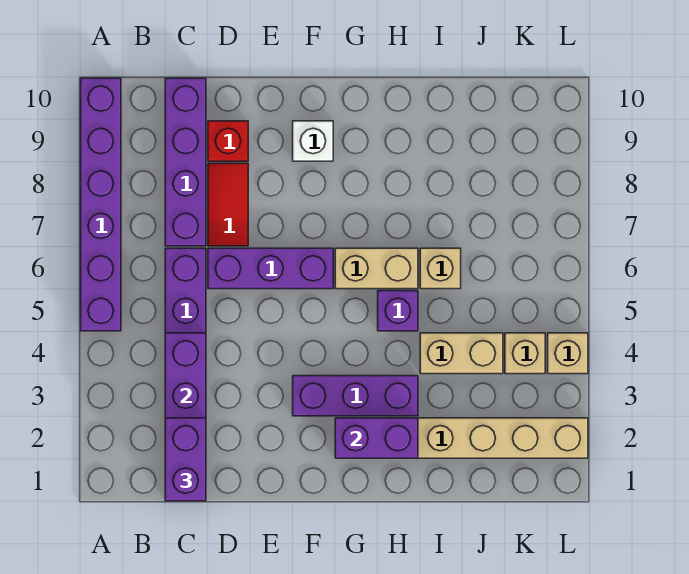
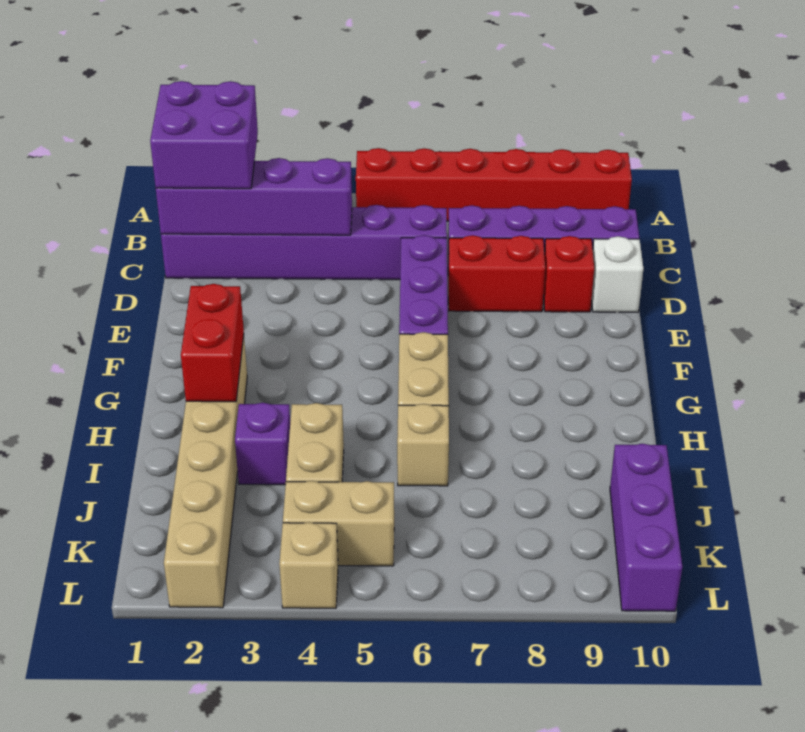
purple brick A5:A10 level 1 -> red brick A5:A10 level 1
purple brick C1:C2 level 3 -> purple brick B1:C2 level 3
red tile D7:D8 level 1 -> red brick D7:D8 level 1
purple brick F3:H3 level 1 -> purple brick J10:L10 level 1
white brick F9 level 1 -> white brick D10 level 1
purple brick G2:H2 level 2 -> red brick G2:H2 level 2
purple brick H5 level 1 -> purple brick I3 level 1
tan brick K4 level 1 -> tan brick K4:K5 level 1

